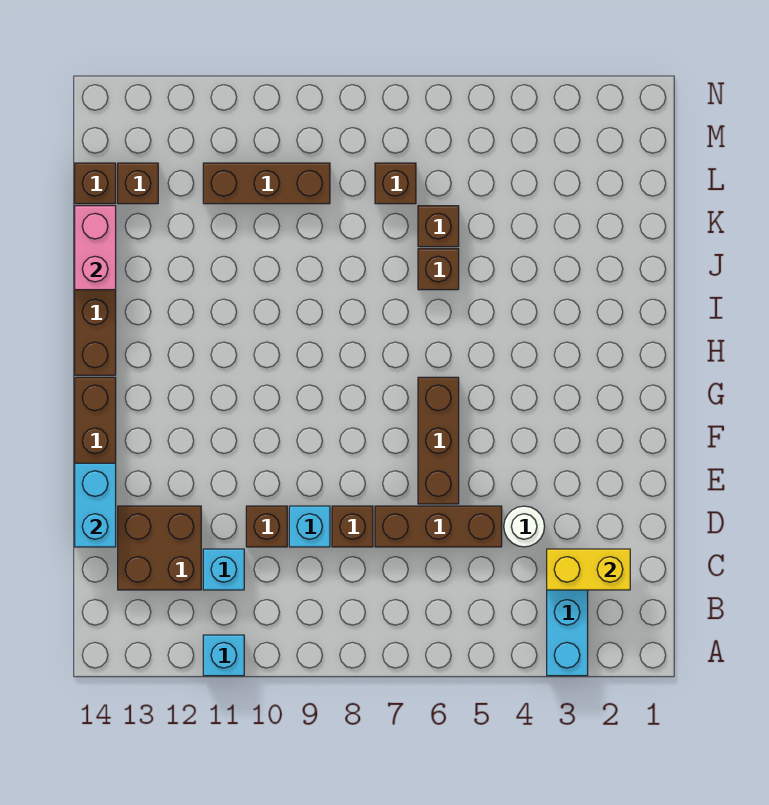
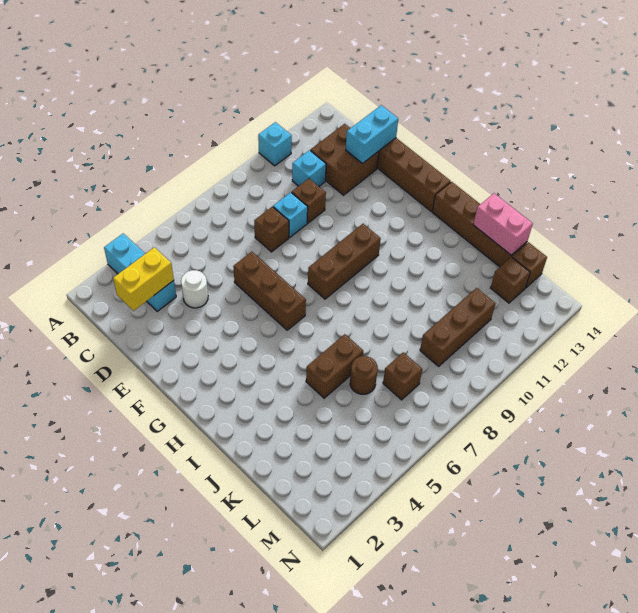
brown brick D5:D7 level 1 -> brown brick G8:G10 level 1
cyan brick D14:E14 level 2 -> cyan brick D13:D14 level 2
brown brick J6 level 1 -> brown brick J5:J6 level 1
brown brick K6 level 1 -> brown round brick K6 level 1

